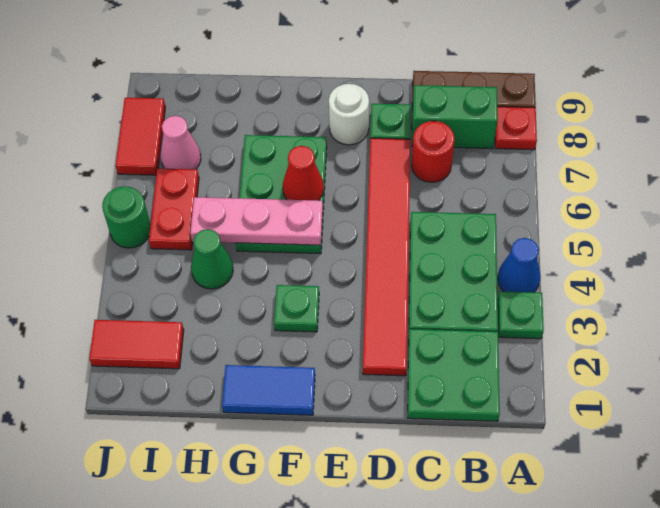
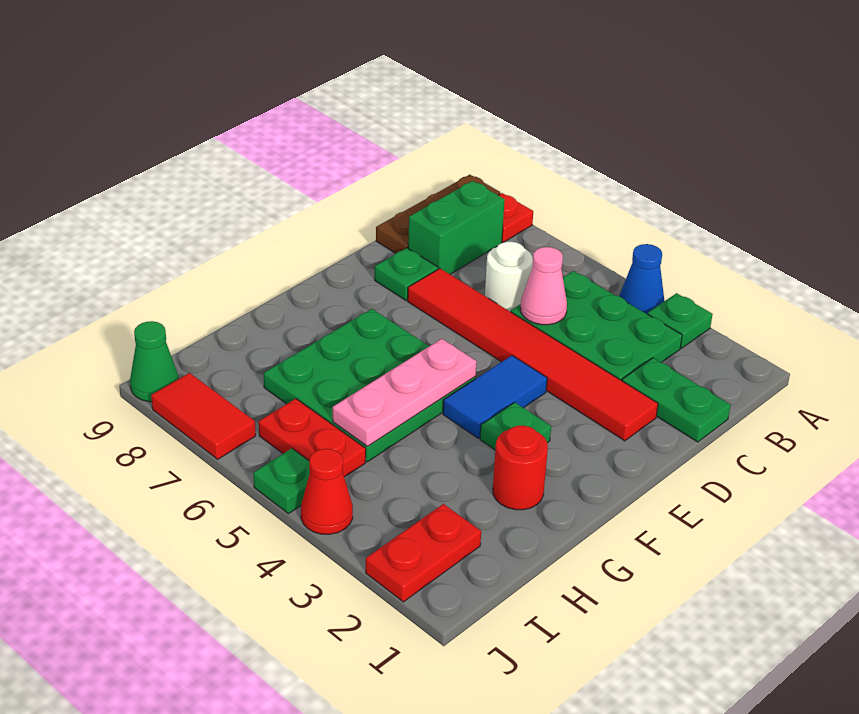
green plate B1:C2 level 1 -> green plate C1:C2 level 1
red round brick C7 level 1 -> red round brick G2 level 1
white round brick E8 level 1 -> white round brick C6 level 1
blue tile F1:G1 level 1 -> blue tile E4:F4 level 1
green plate F5:G7 level 1 -> green plate F5:H7 level 1
red cone F6 level 2 -> red cone J4 level 1
green cone H4 level 1 -> green cone J9 level 1
red tile I2:J2 level 1 -> red plate I2:J2 level 1
pink cone I7 level 1 -> pink cone C5 level 2
green round brick J5 level 1 -> green plate J5 level 1

